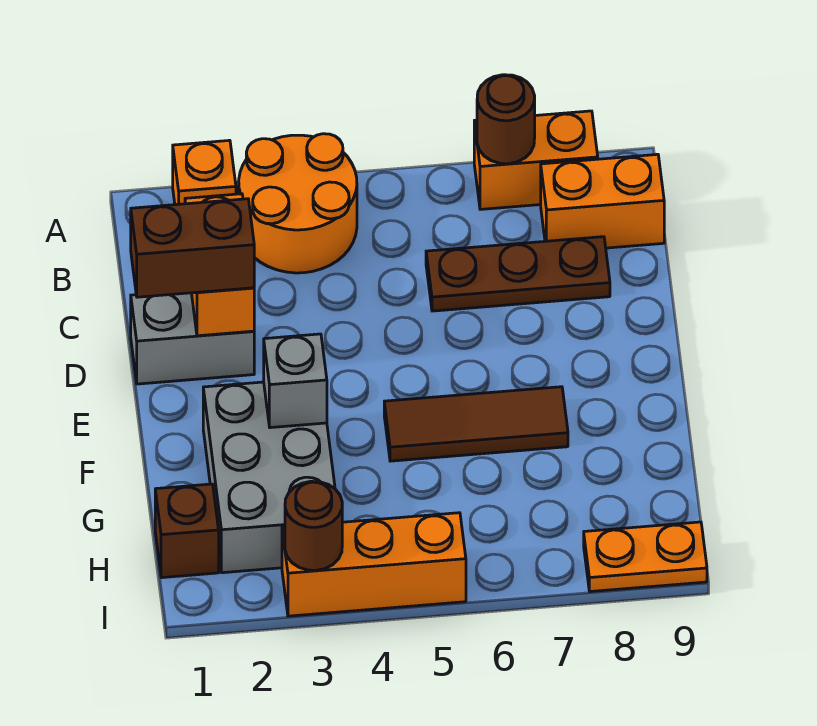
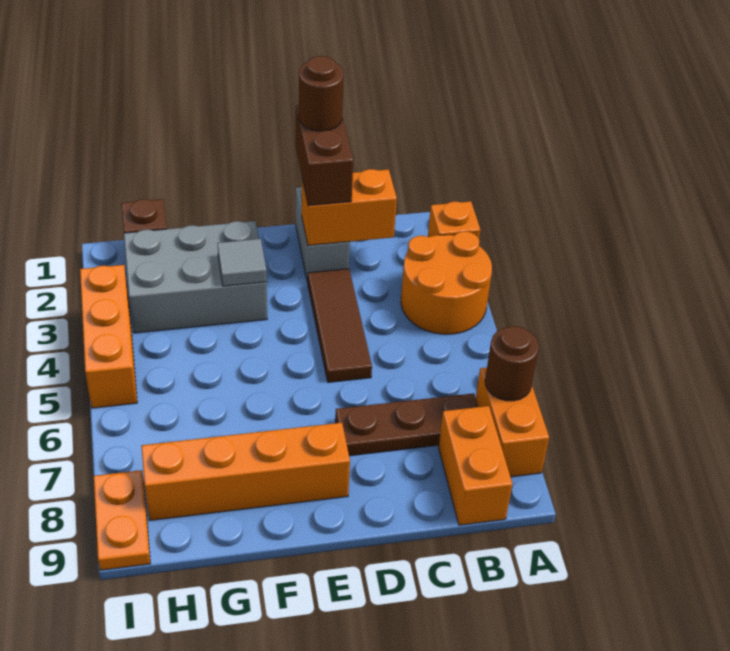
brown plate C6:C8 level 1 -> brown plate B7:D7 level 1
none -> orange brick E8:H8 level 1
grey brick F3 level 2 -> grey tile F3 level 2
brown tile F5:F7 level 1 -> brown tile D3:D5 level 1
brown round brick I3 level 2 -> brown round brick D1 level 4

